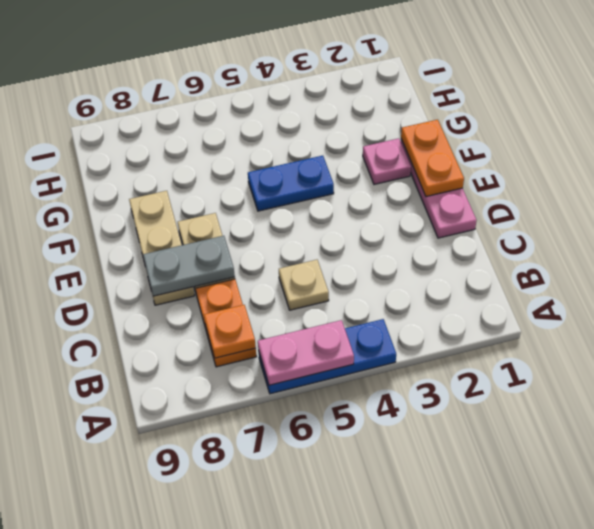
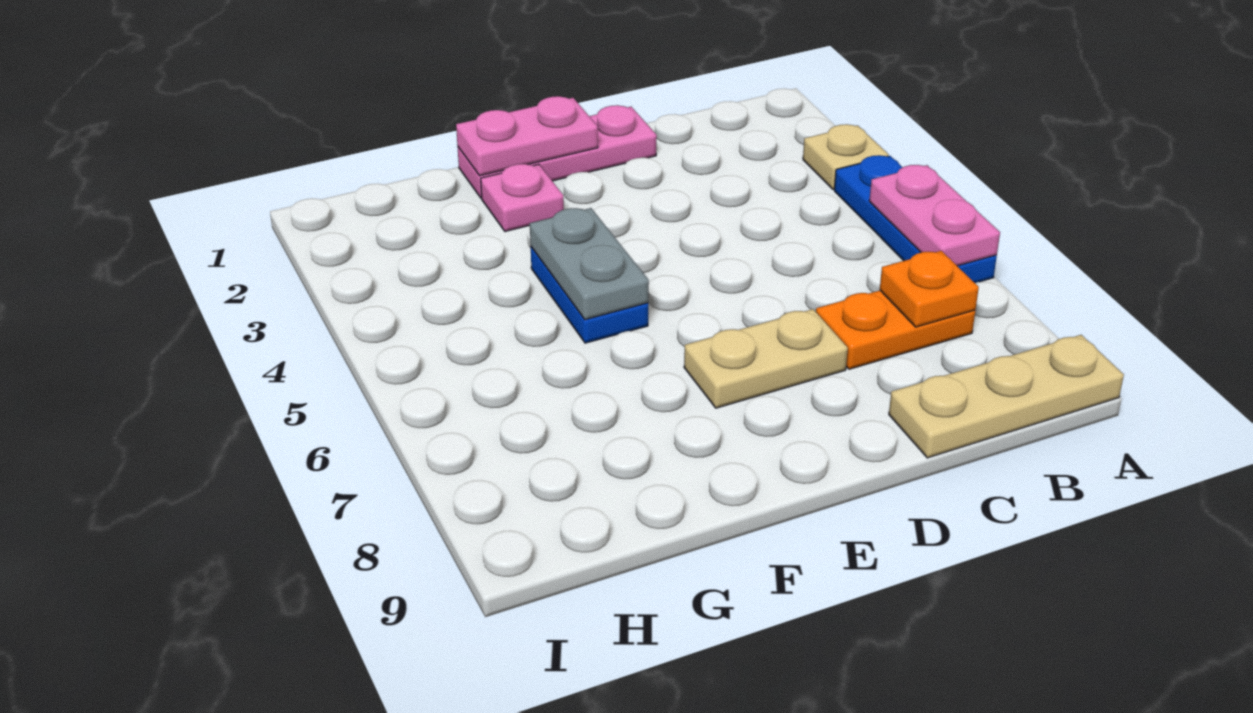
tan plate C5 level 1 -> tan plate A3 level 1
grey plate D7:D8 level 2 -> grey plate F4:F5 level 2
tan plate D8:F8 level 1 -> tan plate A9:C9 level 1
orange plate E1:F1 level 2 -> pink plate E1:F1 level 2

